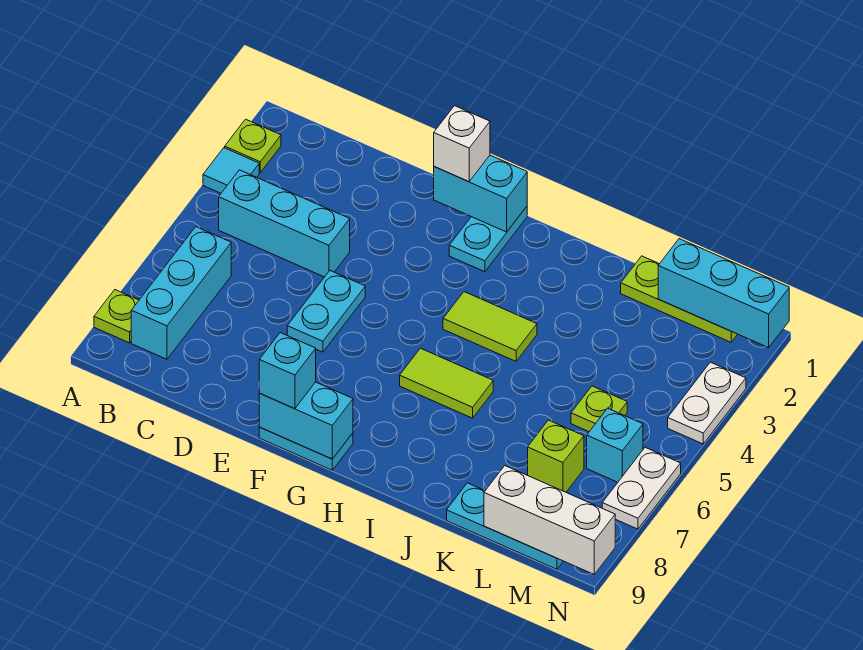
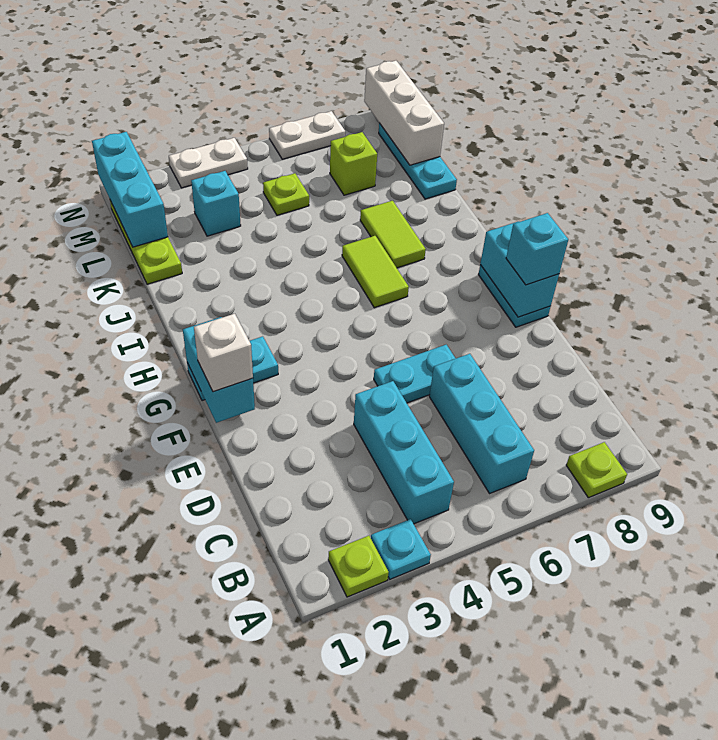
cyan tile A3 level 1 -> cyan plate A3 level 1
cyan brick B6:B8 level 1 -> cyan brick B6:D6 level 1
lime tile H4:I4 level 1 -> lime tile I7:J7 level 1
cyan brick M6 level 1 -> cyan brick L3 level 1

